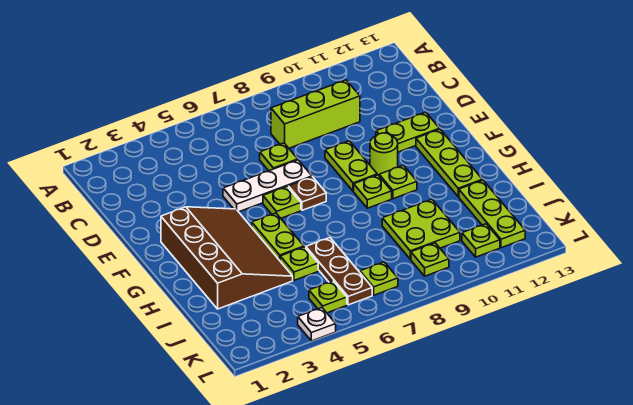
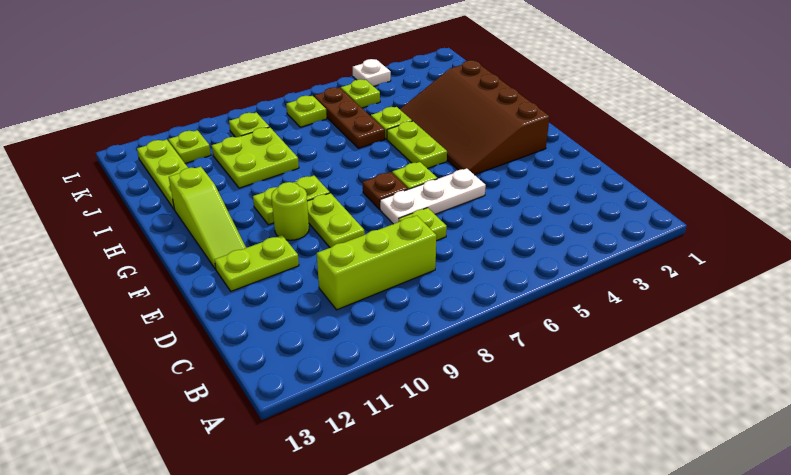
lime plate F12:H12 level 1 -> lime slope F12:H12 level 1 top H

